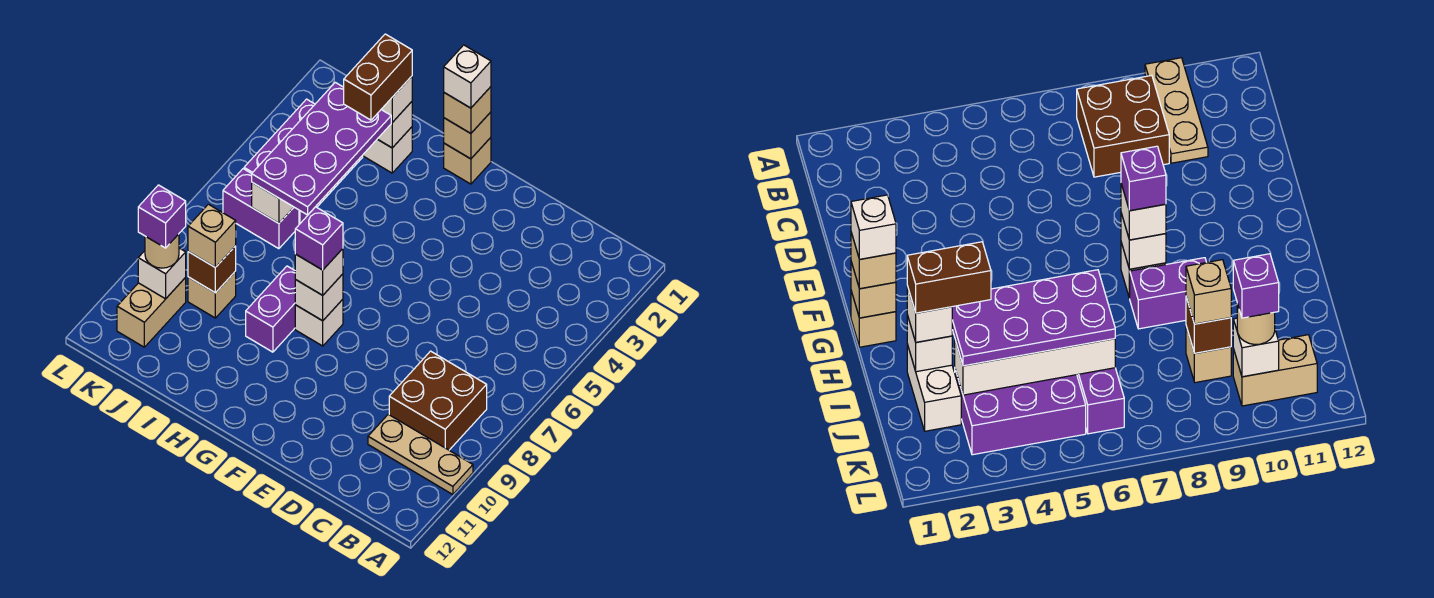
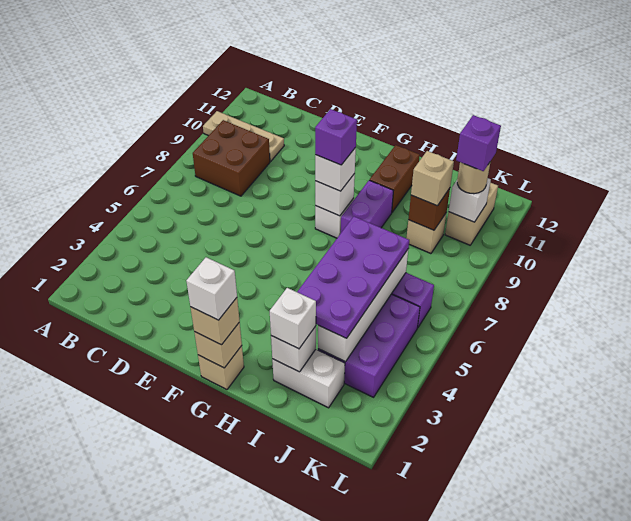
brown brick I2:I3 level 4 -> brown brick H10:H11 level 1

